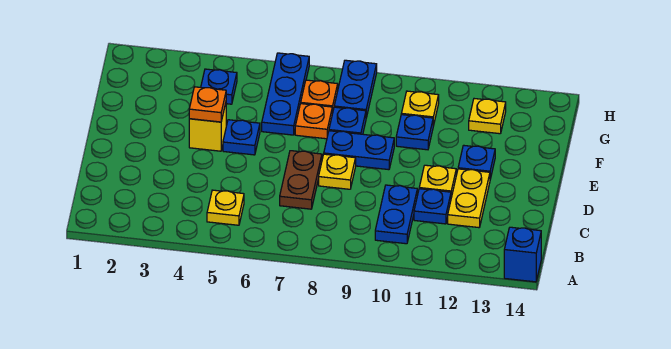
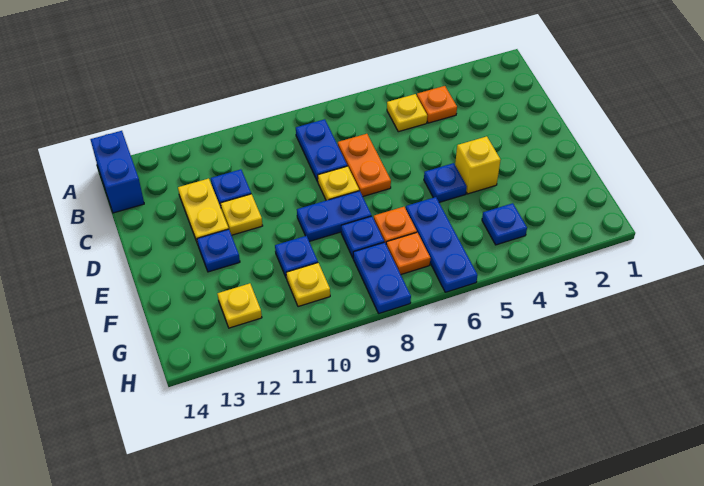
blue brick A14 level 1 -> blue brick A14:B14 level 1
blue plate B10:C10 level 1 -> blue plate B8:C8 level 1
brown plate C7:D7 level 1 -> orange plate C7:D7 level 1
orange plate E4 level 2 -> orange plate B4 level 1

